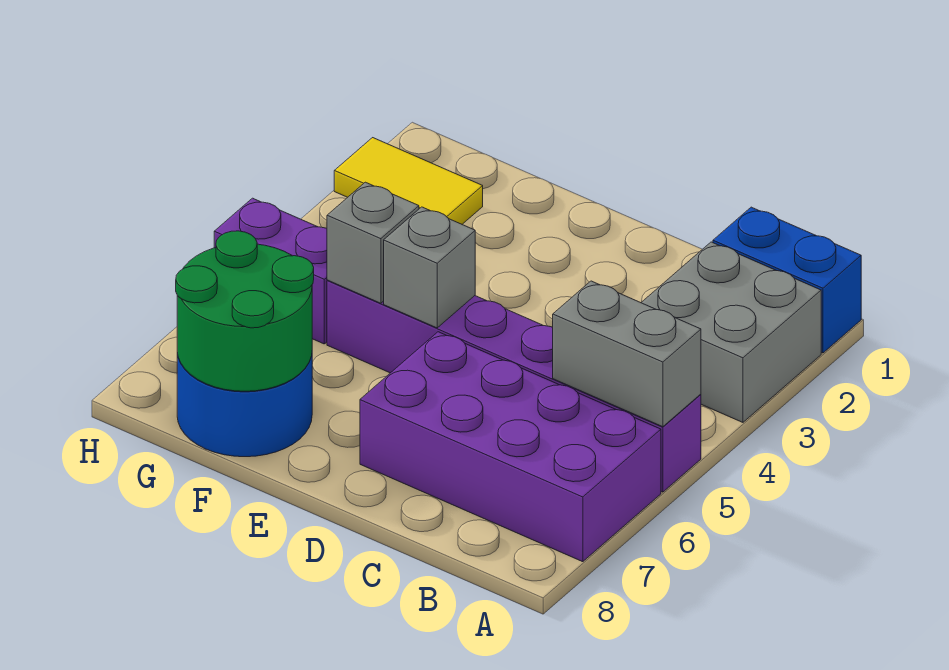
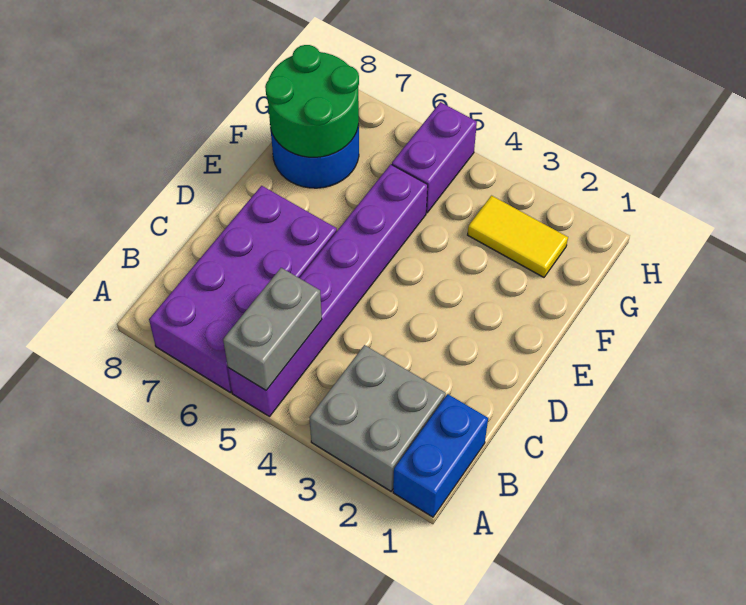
grey brick E5 level 2 -> none
grey brick F5 level 2 -> none
yellow tile G2:H2 level 1 -> yellow tile G2:G3 level 1

